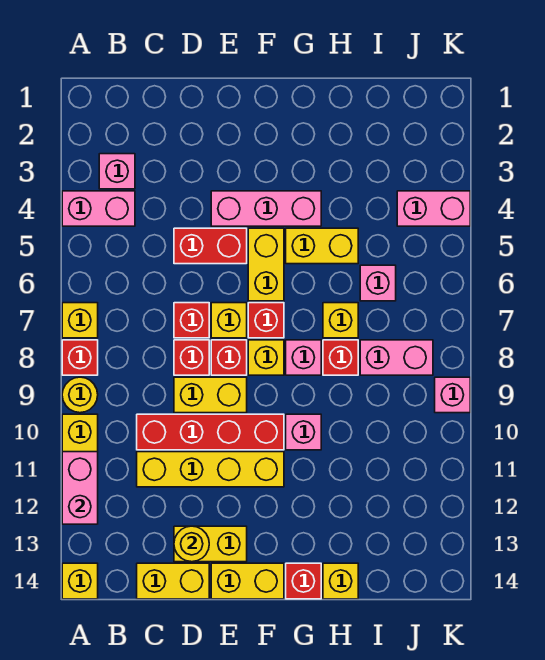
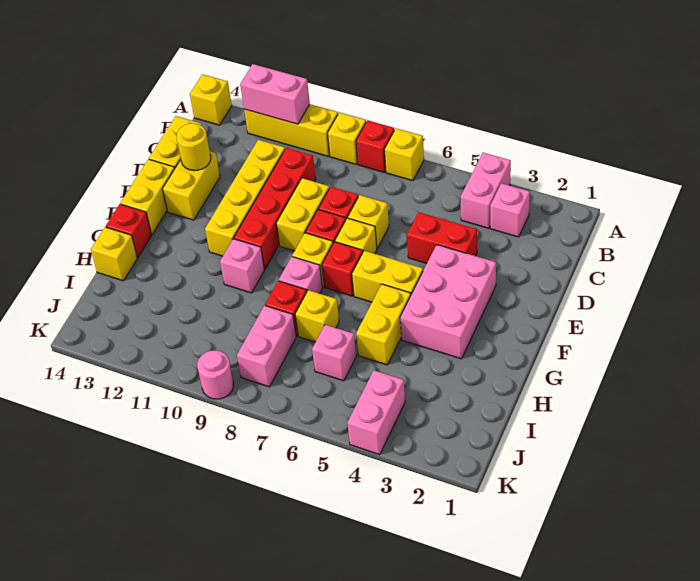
yellow round brick A9 level 1 -> yellow brick A9 level 1
red brick D5:E5 level 1 -> red brick D4:D5 level 1
red brick D7 level 1 -> yellow brick D7 level 1
pink brick E4:G4 level 1 -> pink brick E3:G4 level 1
pink brick K9 level 1 -> pink round brick K9 level 1

